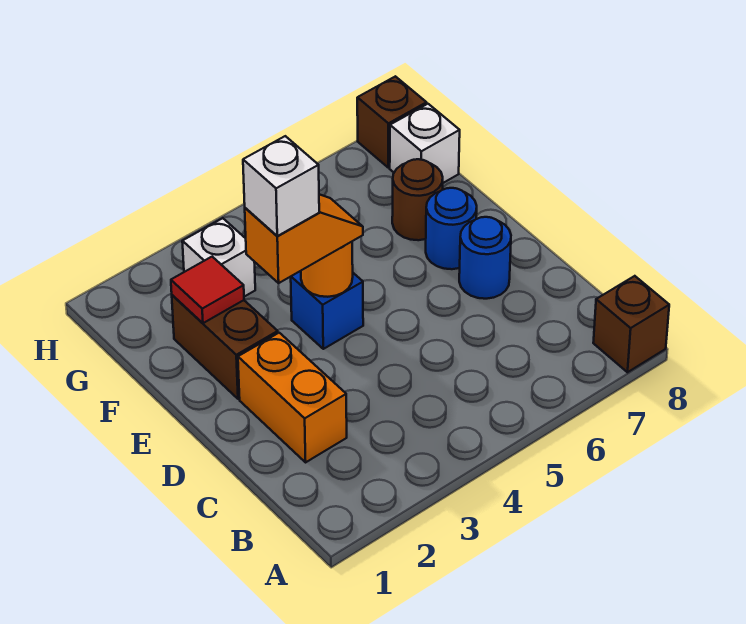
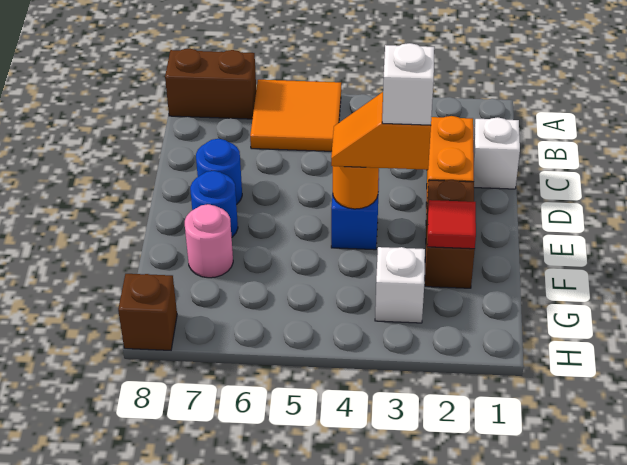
none -> orange tile A5:B6 level 1
brown brick A8 level 1 -> brown brick A7:A8 level 1
brown round brick F7 level 1 -> pink round brick F7 level 1
white brick G8 level 1 -> white brick C1 level 1

